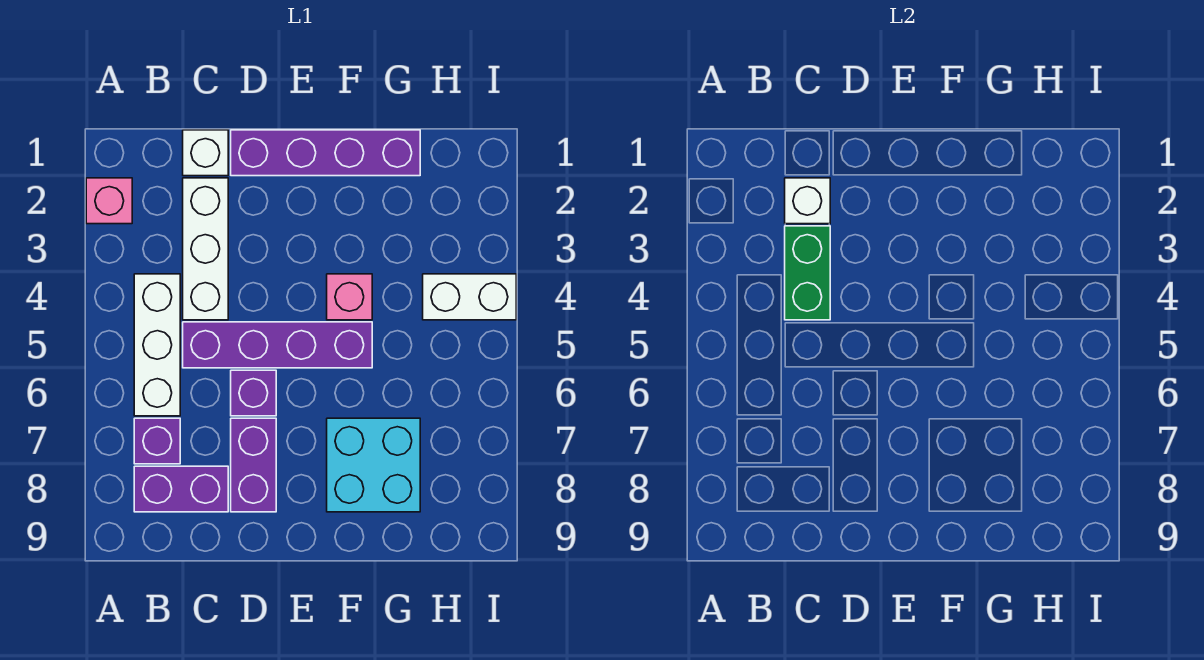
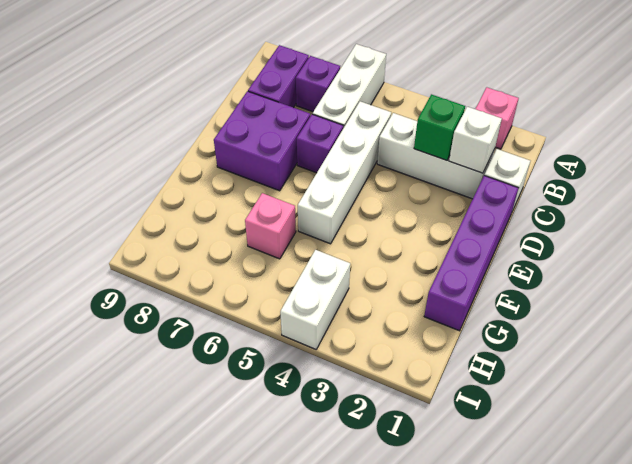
white brick B4:B6 level 1 -> white brick A6:C6 level 1
green brick C3:C4 level 2 -> green brick C3 level 2
purple brick C5:F5 level 1 -> white brick C5:F5 level 1
purple brick D7:D8 level 1 -> purple brick D7:E8 level 1
pink brick F4 level 1 -> pink brick G6 level 1
cyan brick F7:G8 level 1 -> none

